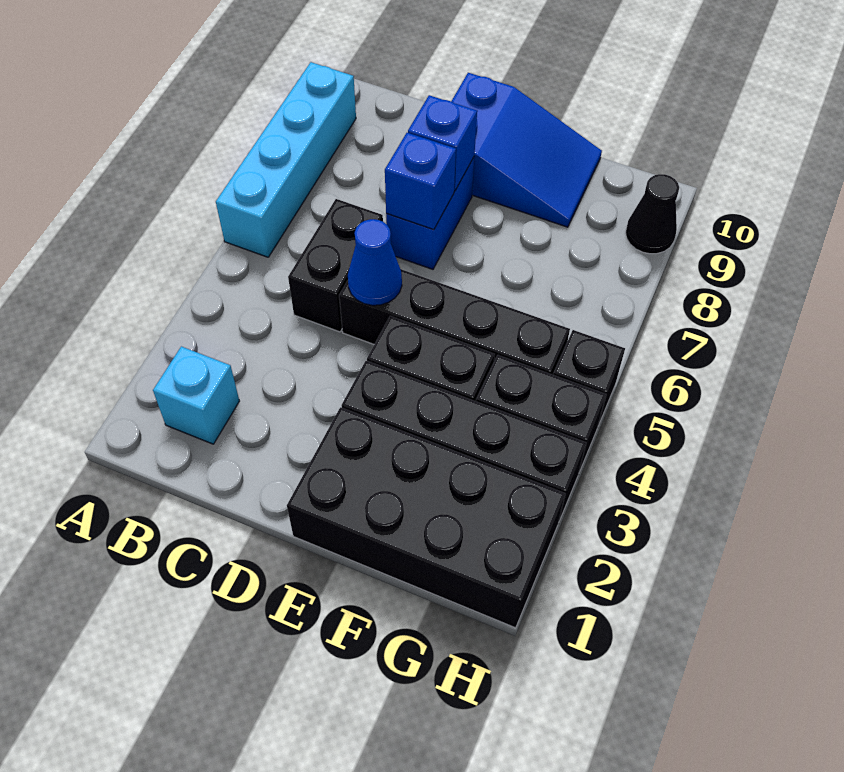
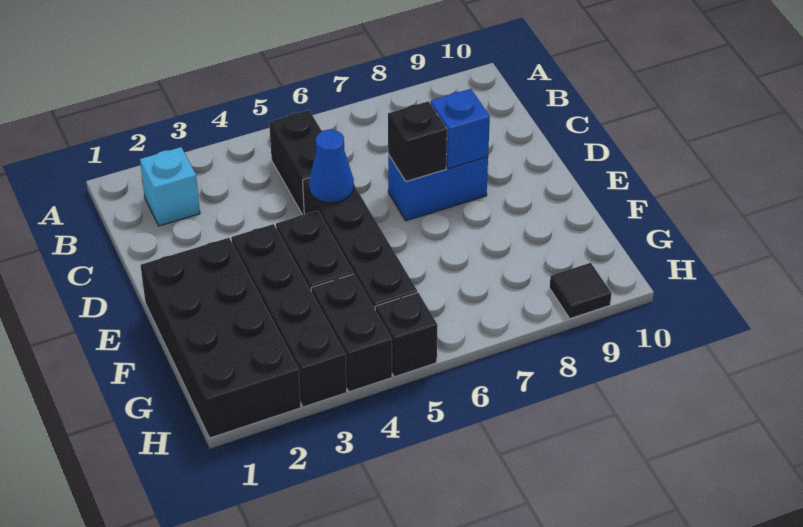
cyan brick A6:A9 level 1 -> none
black brick C5:C6 level 1 -> black brick B5:C5 level 1
blue brick D7 level 2 -> black brick D7 level 2
blue slope D9:F10 level 1 top D -> none
black cone H9 level 1 -> black tile H9 level 1

